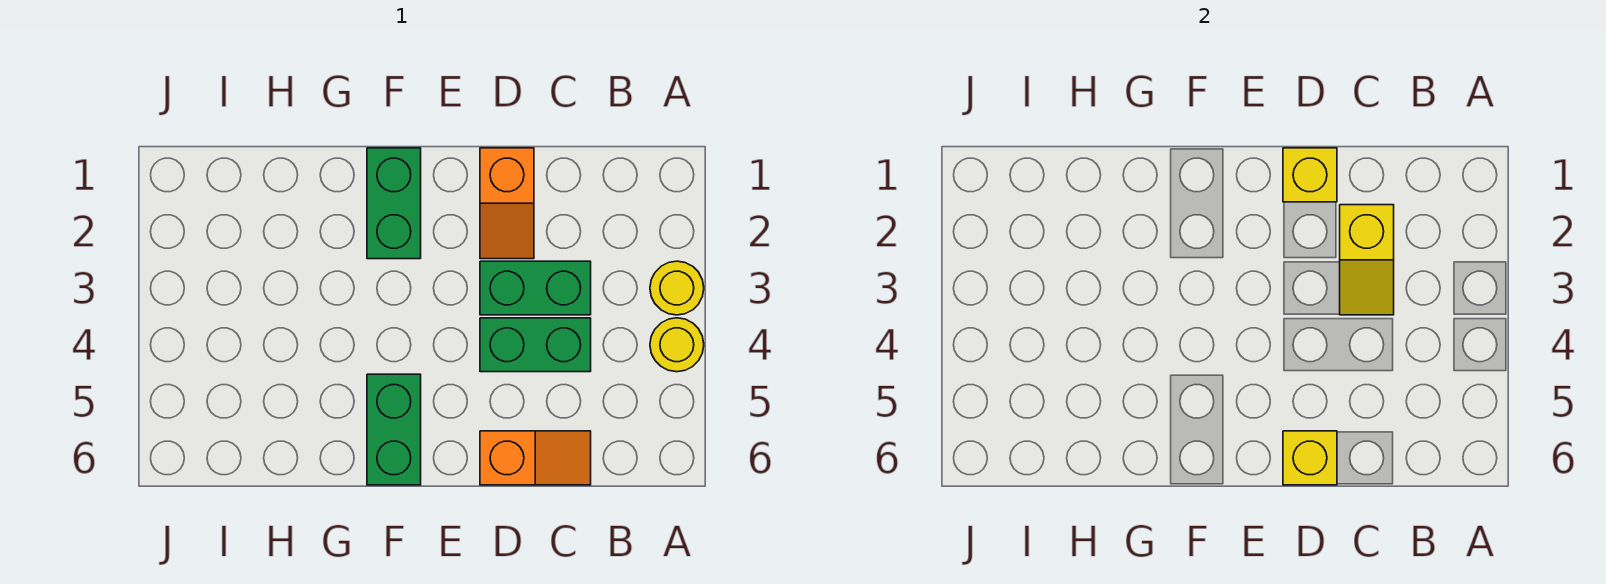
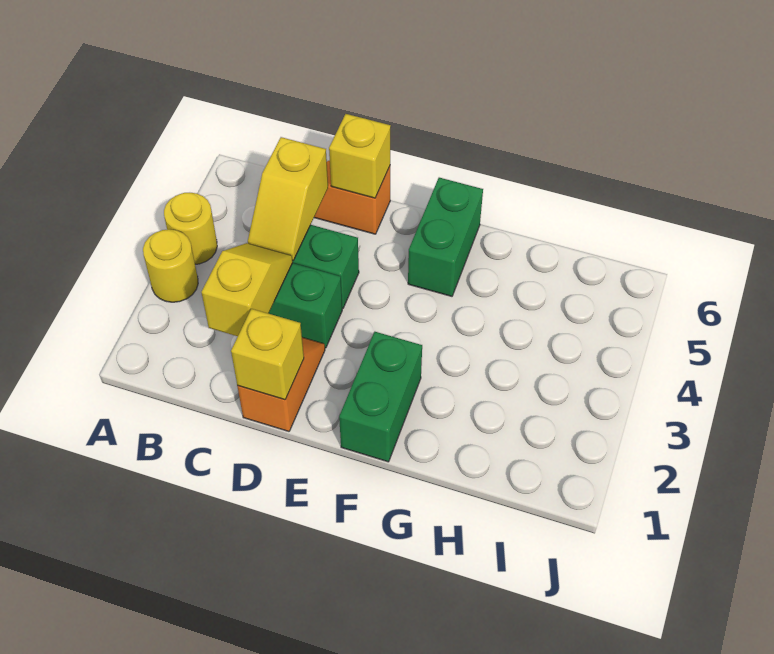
none -> yellow slope C4:C5 level 2 top 5

